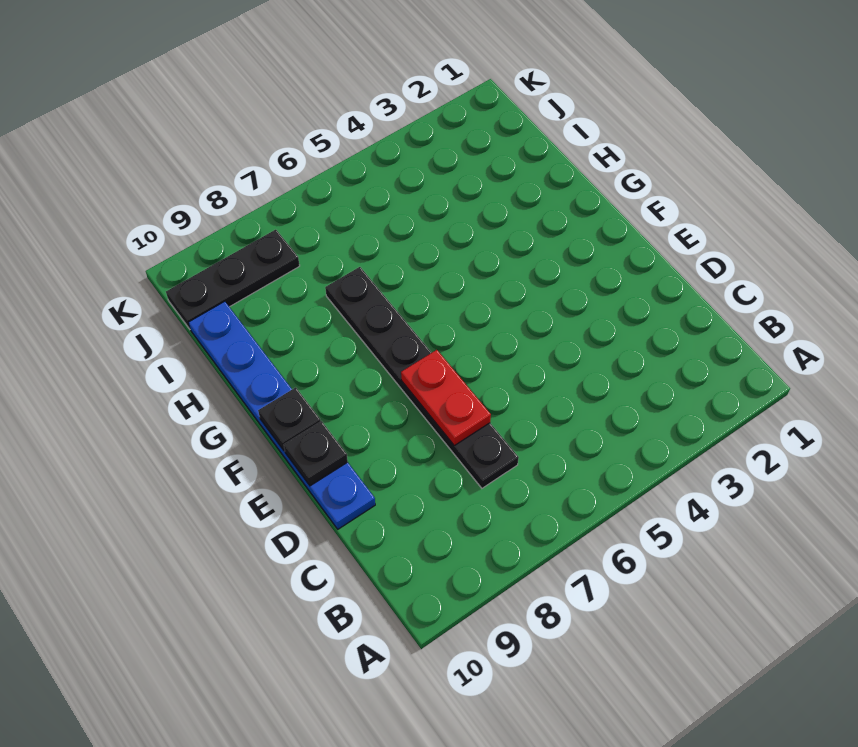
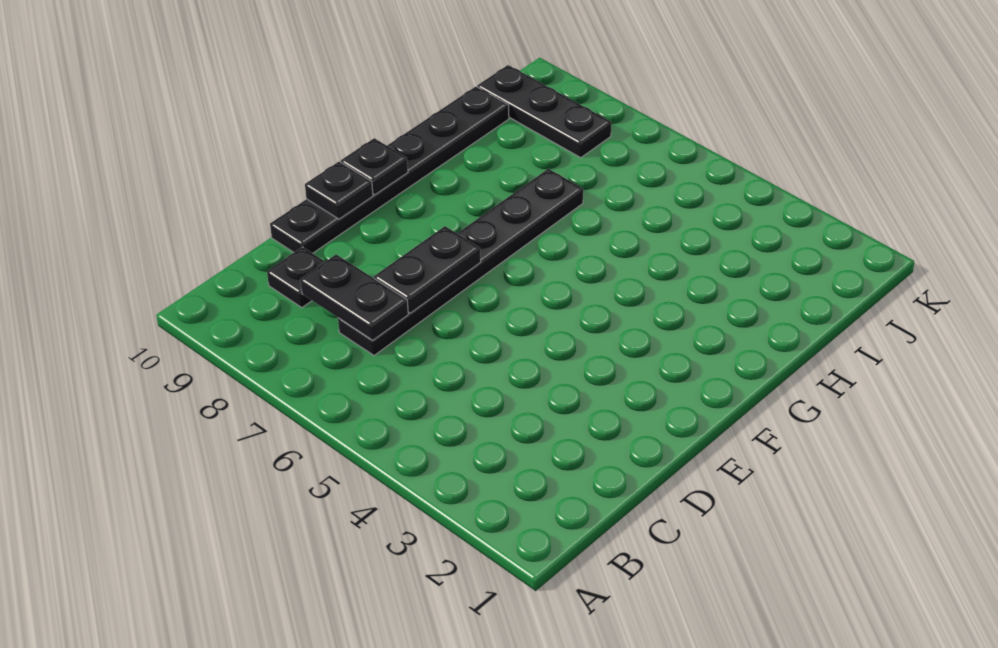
none -> black plate C7:C8 level 2
none -> black plate C9 level 1
red plate D7:E7 level 2 -> black plate D7:E7 level 2
blue plate D10:I10 level 1 -> black plate D10:I10 level 1

